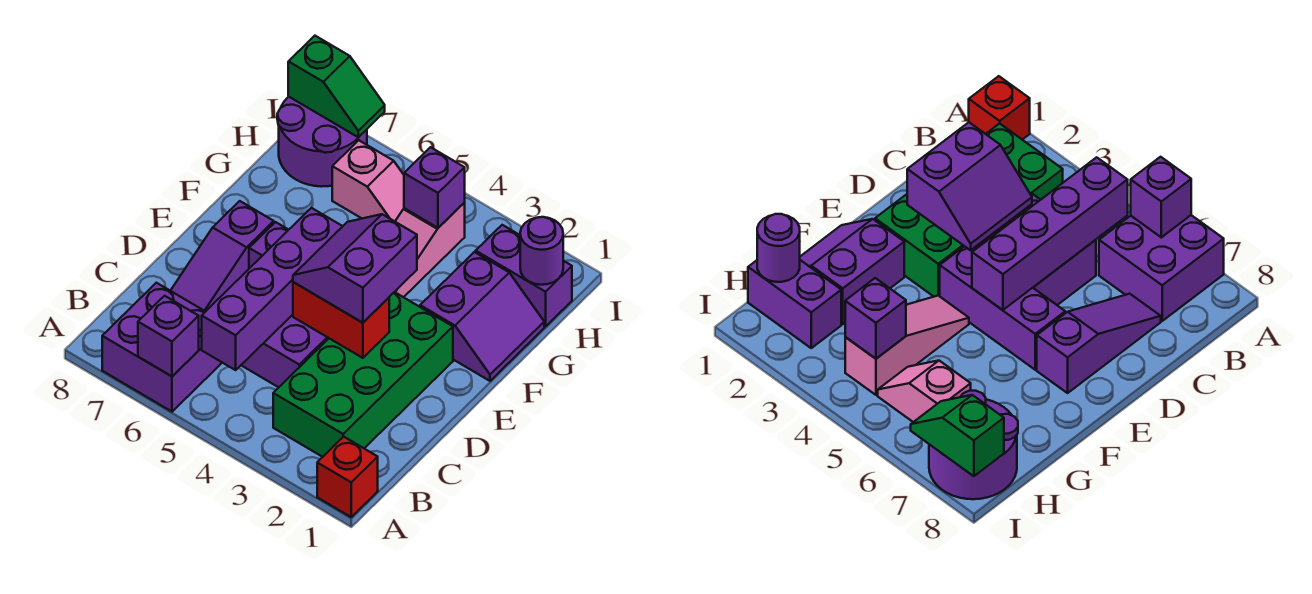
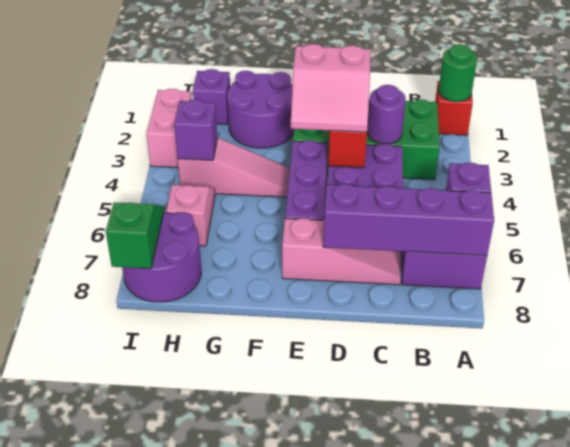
none -> green round brick A1 level 2
purple brick B5:E5 level 2 -> purple brick A7:D7 level 2
purple slope C7:E7 level 1 top E -> pink slope C7:E7 level 1 top E
purple slope D3:E4 level 3 top 3 -> pink slope D3:E4 level 3 top 3
purple slope F1:G2 level 1 top 2 -> purple round brick F1:G2 level 1
purple brick H1:H2 level 1 -> purple brick H1 level 1
purple round brick H1 level 2 -> purple round brick C3 level 2
none -> pink brick I2:I3 level 1

